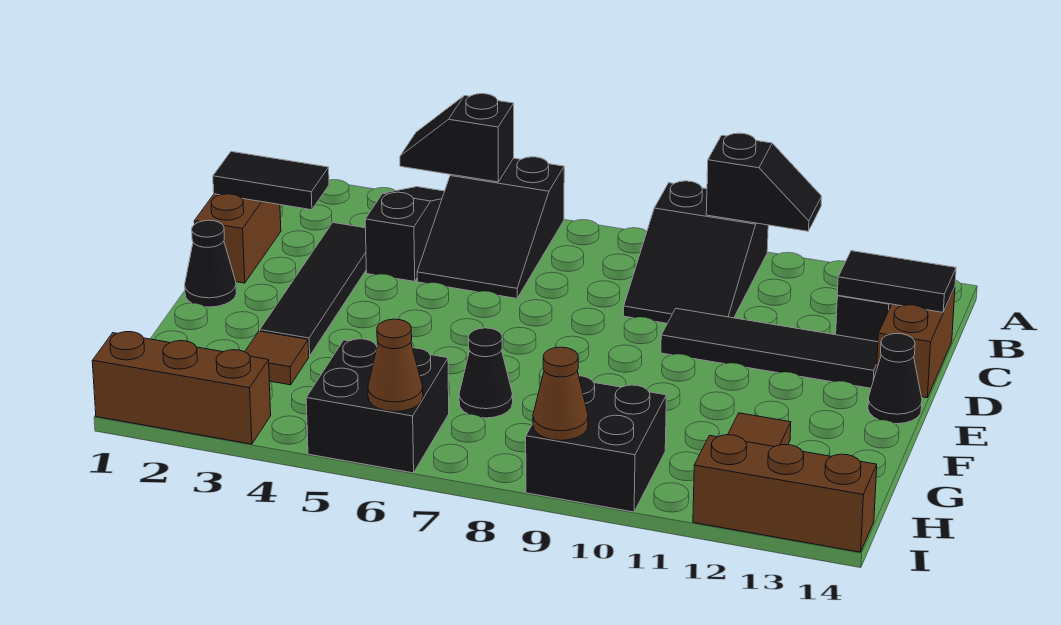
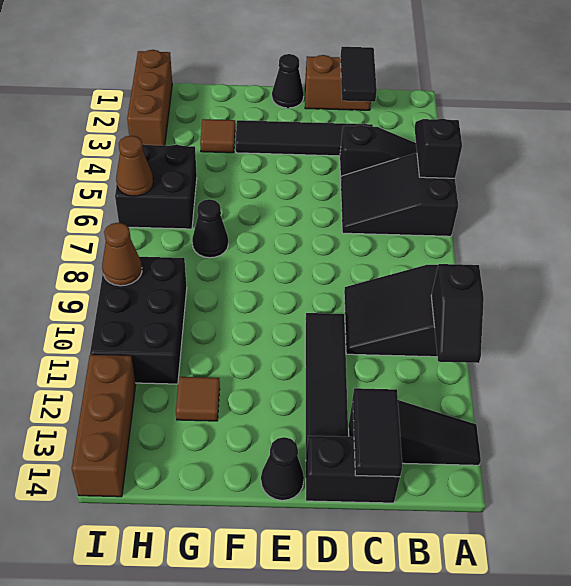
brown brick C14:D14 level 1 -> black brick C14:D14 level 1
black brick H9:I10 level 1 -> black brick H9:I11 level 1

